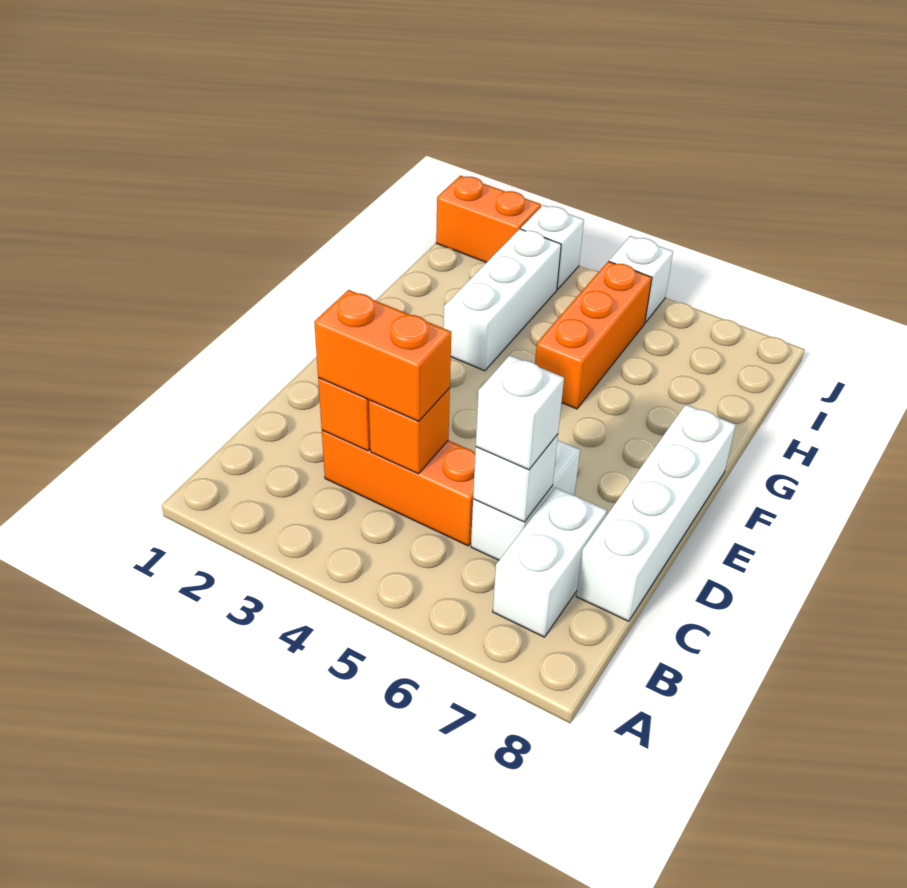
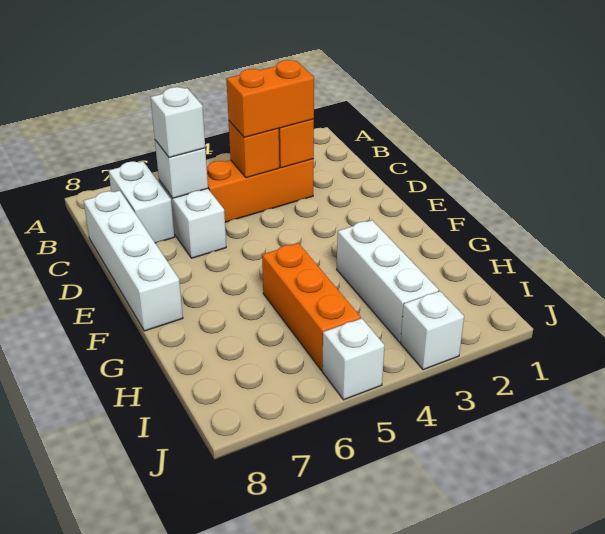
orange brick J1:J2 level 1 -> none

